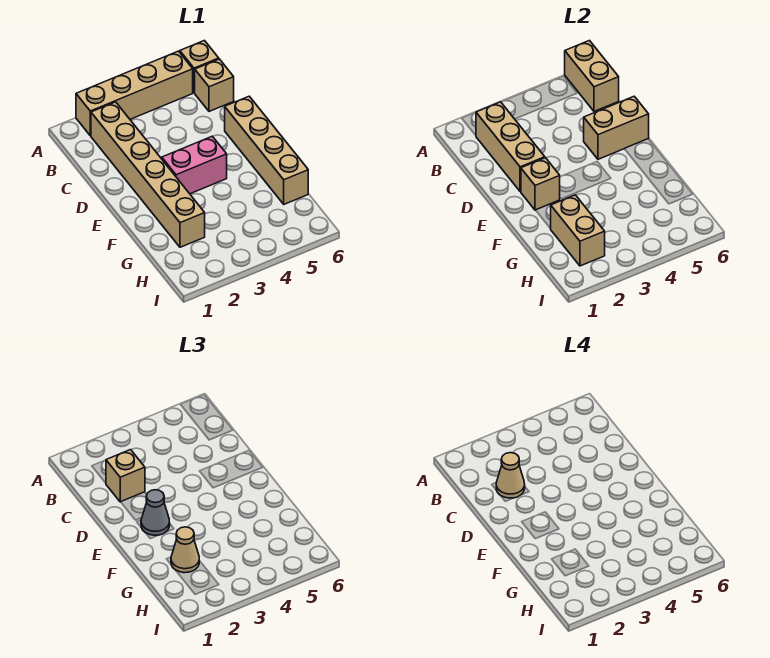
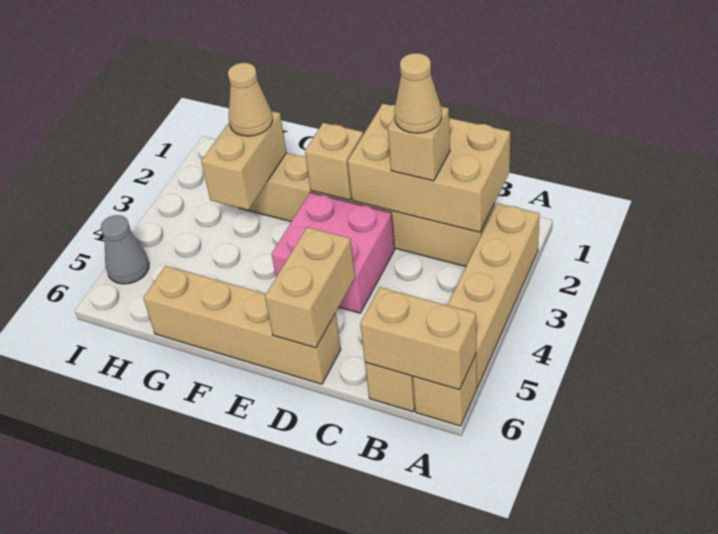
tan brick B2:D2 level 2 -> tan brick B1:D2 level 2
grey cone E2 level 3 -> grey cone I5 level 1
pink brick E3:E4 level 1 -> pink brick D3:E4 level 1
tan brick G2:H2 level 2 -> tan brick G2:G3 level 2

